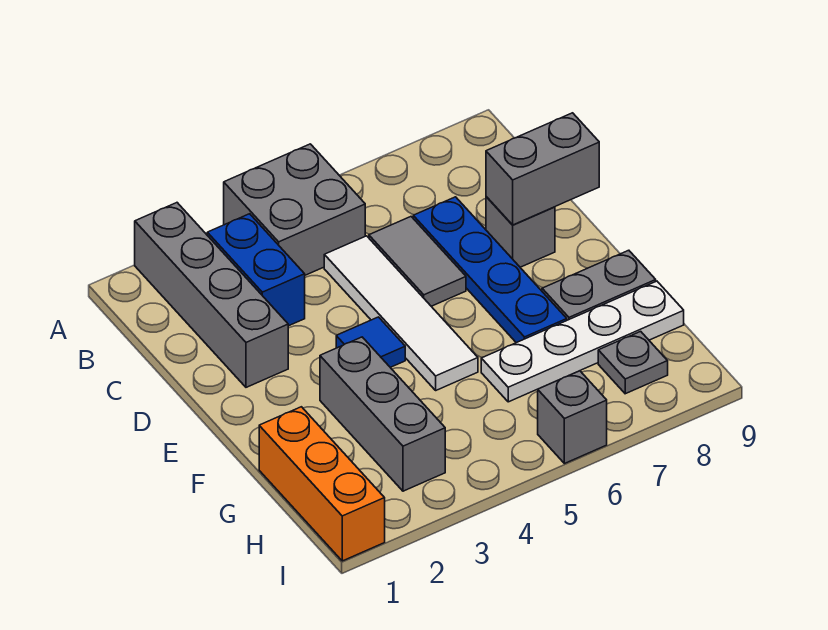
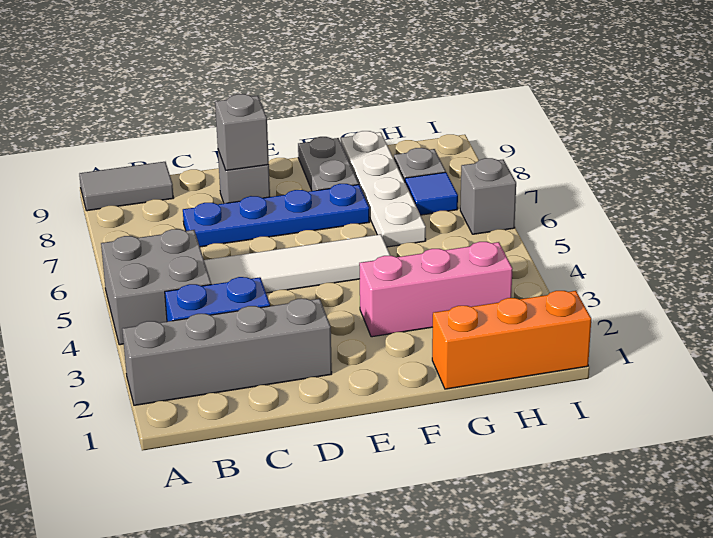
grey tile C6:D6 level 1 -> grey tile A9:B9 level 1
grey brick D8:D9 level 2 -> grey brick D8 level 2
blue tile E4 level 1 -> blue tile H7 level 1
grey brick F3:H3 level 1 -> pink brick F3:H3 level 1

